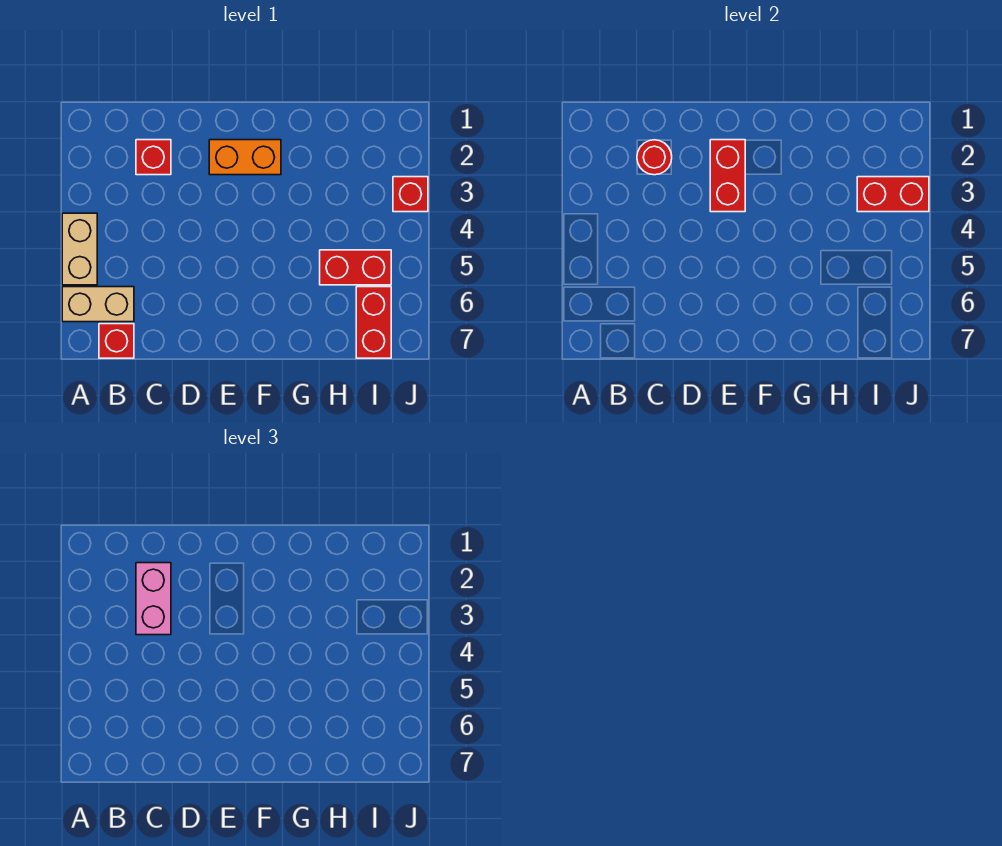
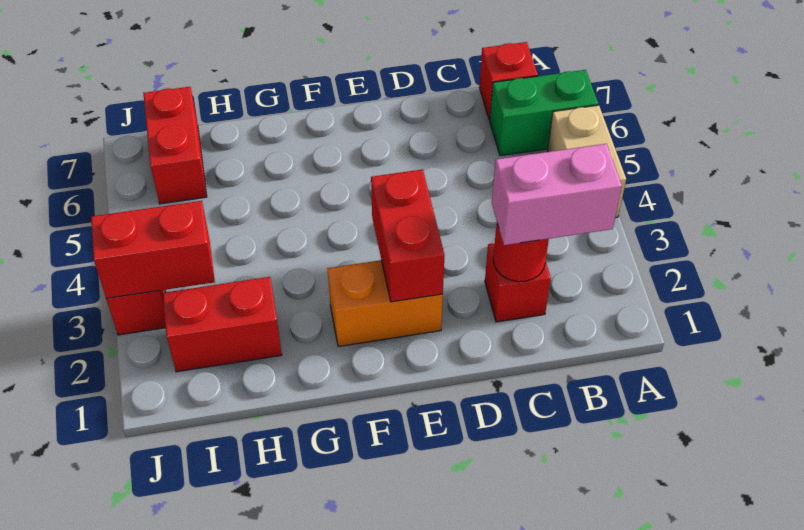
tan brick A6:B6 level 1 -> green brick A6:B6 level 1
pink brick C2:C3 level 3 -> pink brick B2:C2 level 3
red brick H5:I5 level 1 -> red brick H2:I2 level 1

